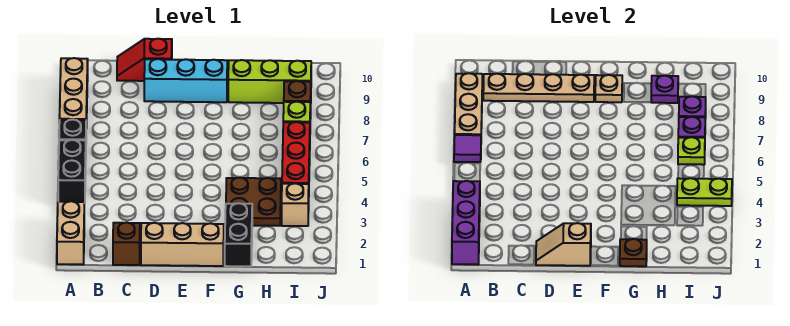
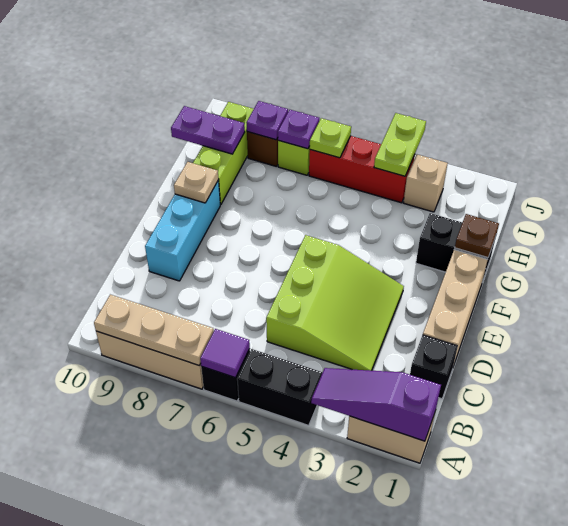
purple brick A1:A3 level 2 -> purple slope A1:A3 level 2 top 1
tan plate B9:E9 level 2 -> none
brown brick C1 level 1 -> black brick C1 level 1
none -> lime slope C3:E5 level 1 top 5
red slope C10:D10 level 1 top D -> none
tan slope D1:E1 level 2 top E -> none
brown plate G3:H4 level 1 -> none
purple plate H9 level 2 -> purple plate H9:H10 level 2

